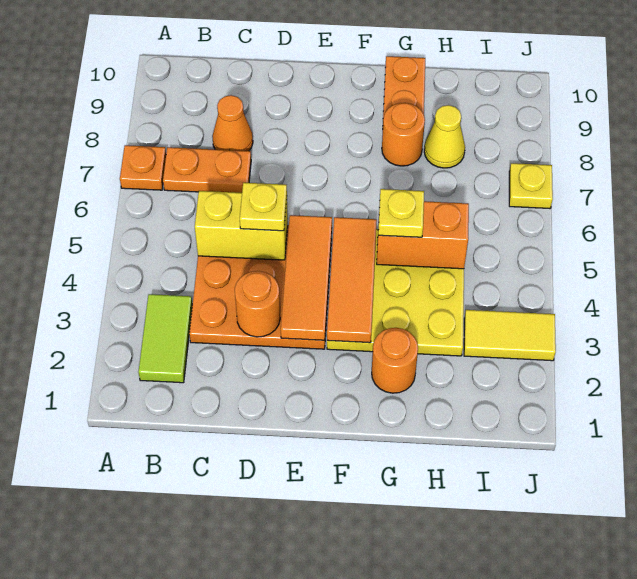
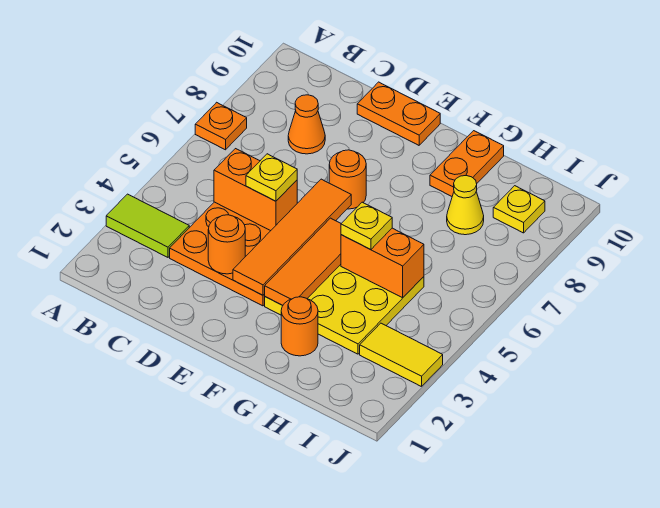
lime tile B2:B3 level 1 -> lime tile A3:B3 level 1
orange plate B7:C7 level 1 -> orange plate D10:E10 level 1
yellow brick C5:D5 level 2 -> orange brick C5:D5 level 2
orange tile E3:E5 level 2 -> orange tile E3:E6 level 2
orange round brick G8 level 1 -> orange round brick E7 level 1
yellow plate J7 level 1 -> yellow plate I9 level 1

